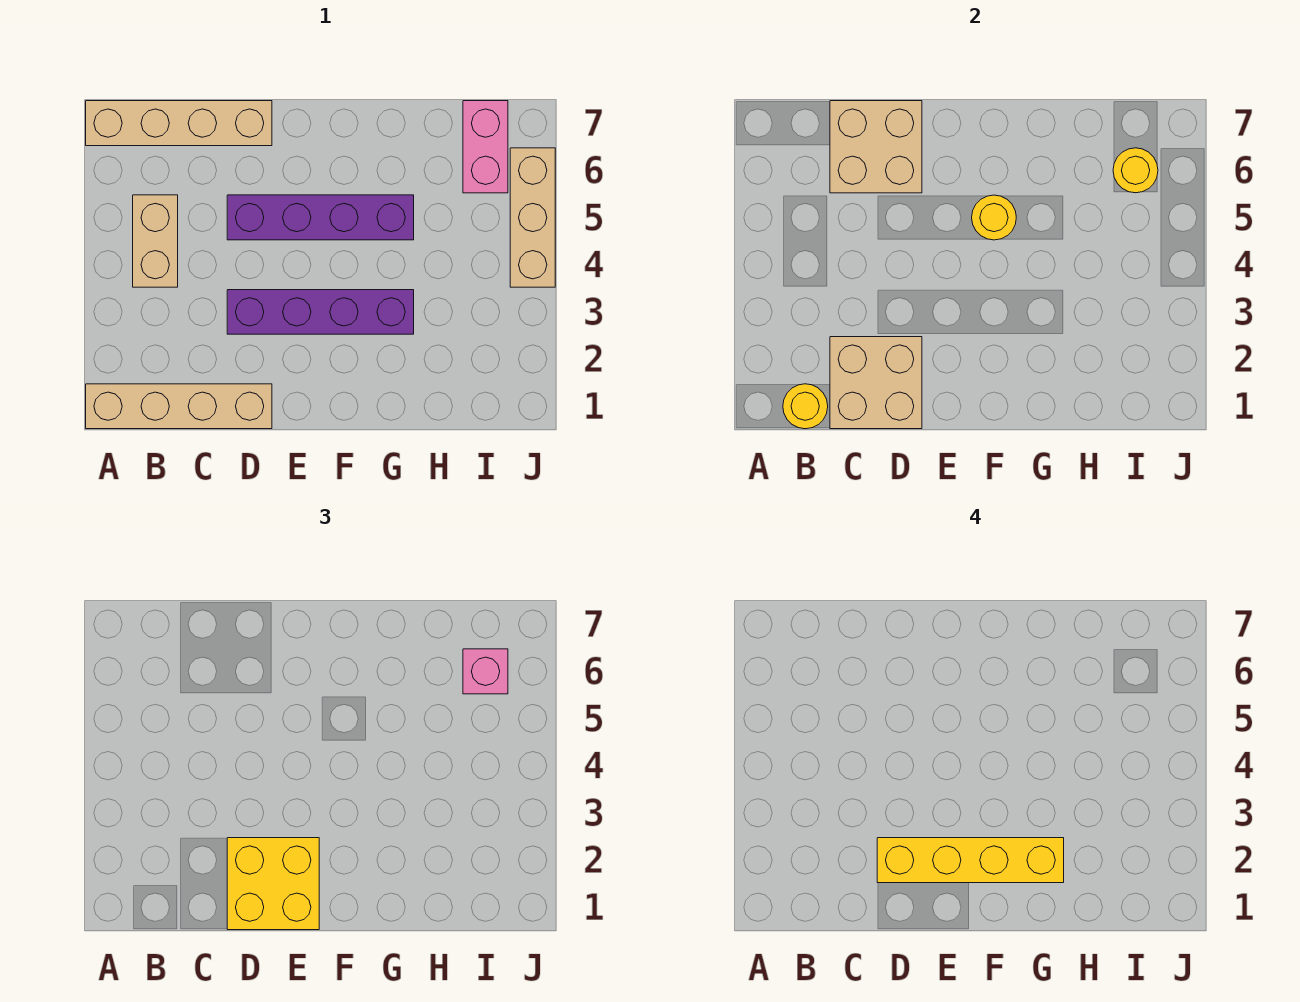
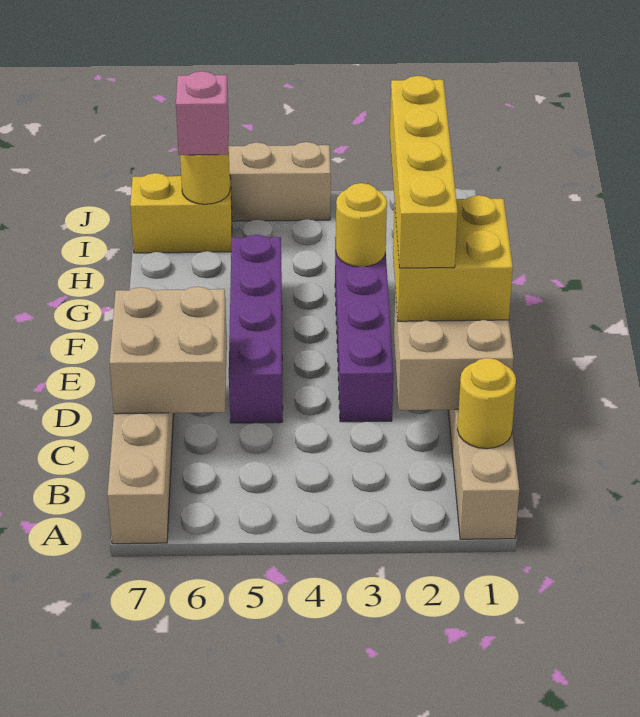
tan brick B4:B5 level 1 -> none
yellow round brick F5 level 2 -> yellow round brick G3 level 2
pink brick I6:I7 level 1 -> yellow brick I6:I7 level 1

